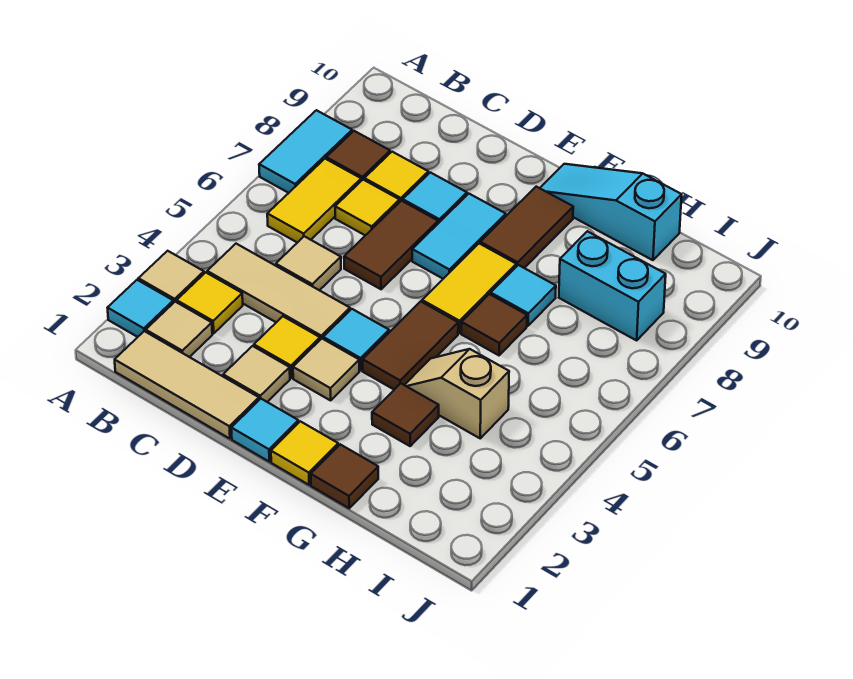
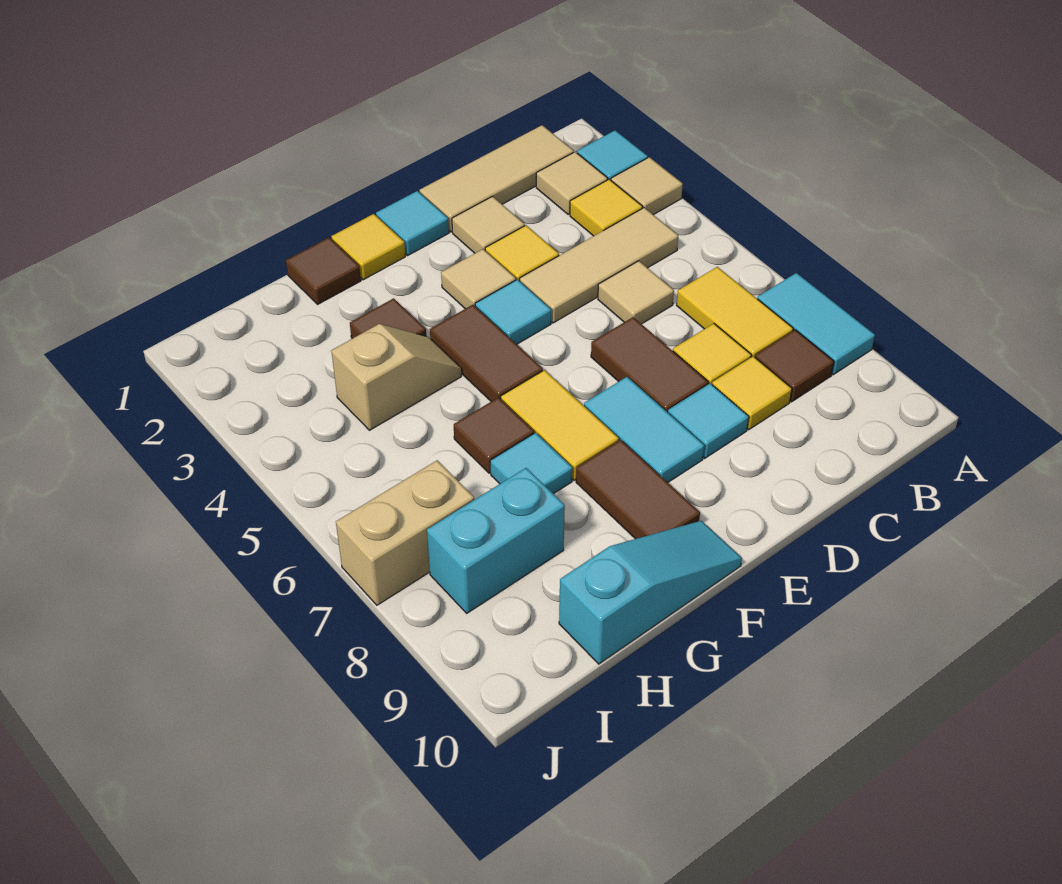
none -> tan brick I7:J7 level 1

